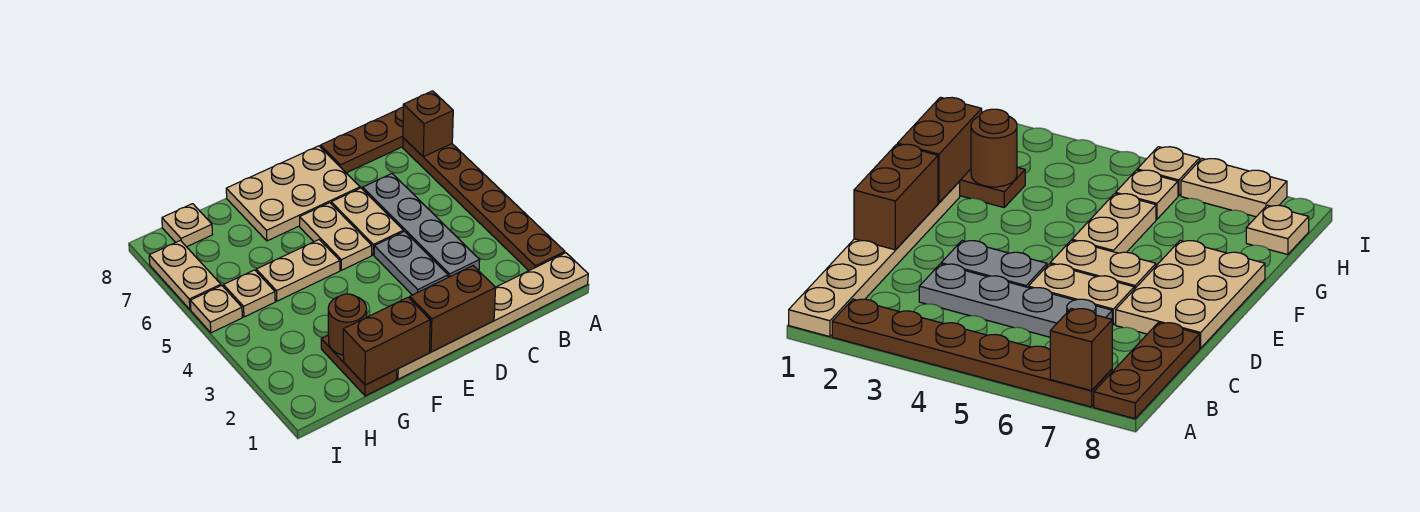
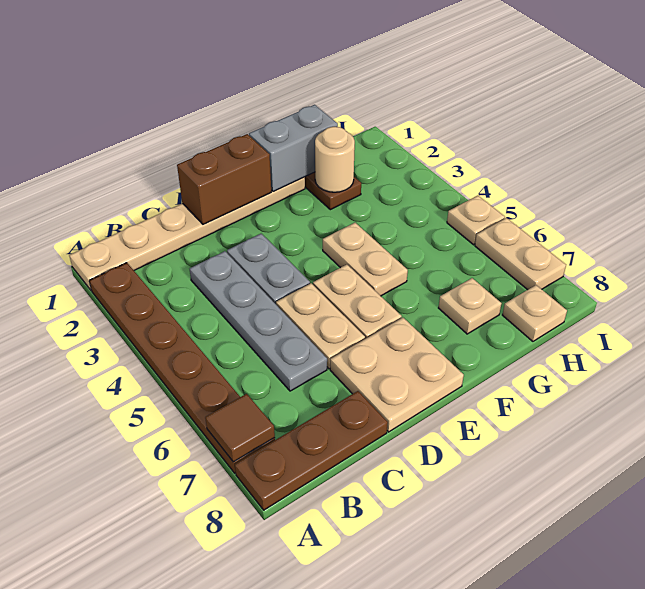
brown brick A7 level 2 -> brown tile A7 level 2
tan plate D7:F8 level 1 -> tan plate D7:E8 level 1
brown brick F1:G1 level 2 -> grey brick F1:G1 level 2
tan plate F5:G5 level 1 -> tan plate F4:F5 level 1
brown round brick G2 level 2 -> tan round brick G2 level 2
tan plate H5 level 1 -> tan plate G7 level 1

